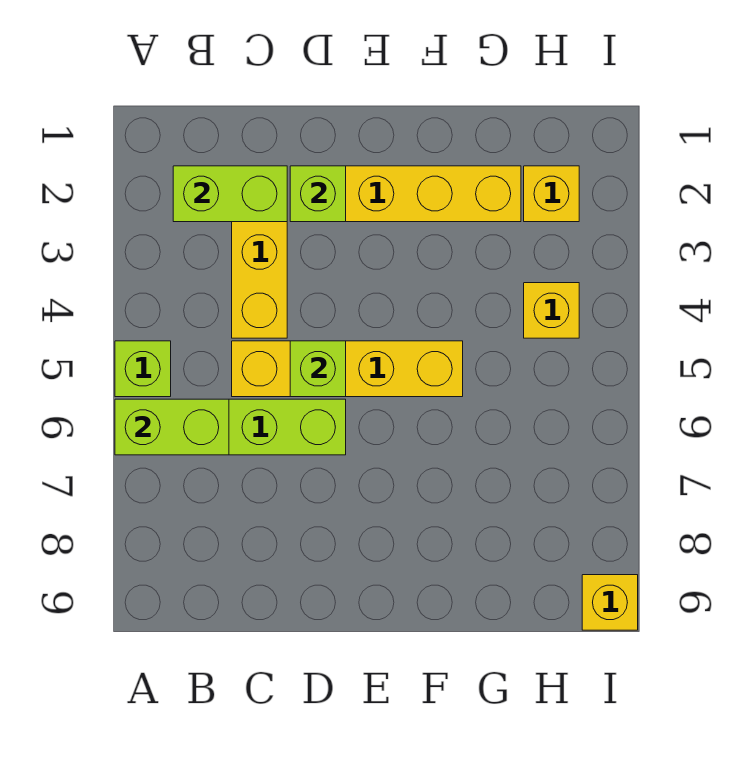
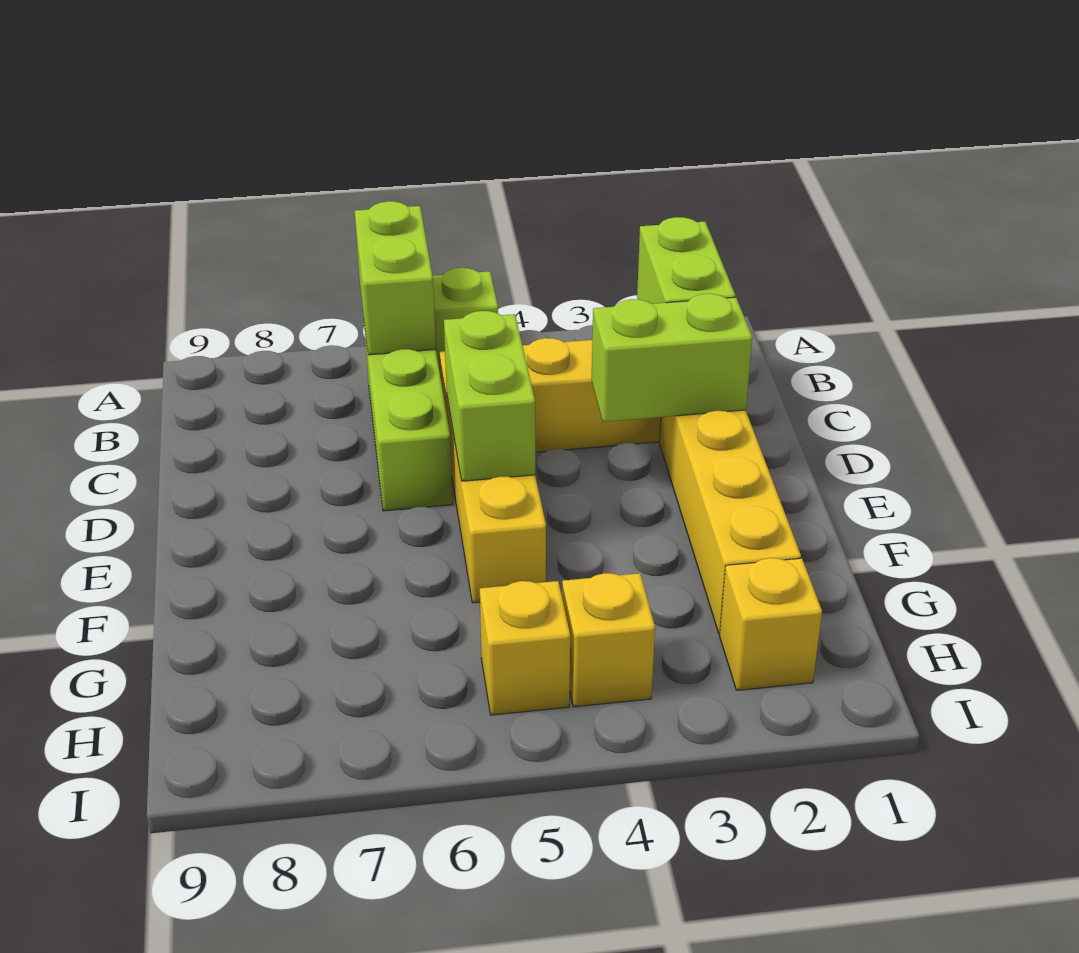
lime brick D2 level 2 -> lime brick D2:D3 level 2
lime brick D5 level 2 -> lime brick D5:E5 level 2
yellow brick I9 level 1 -> yellow brick H5 level 1

